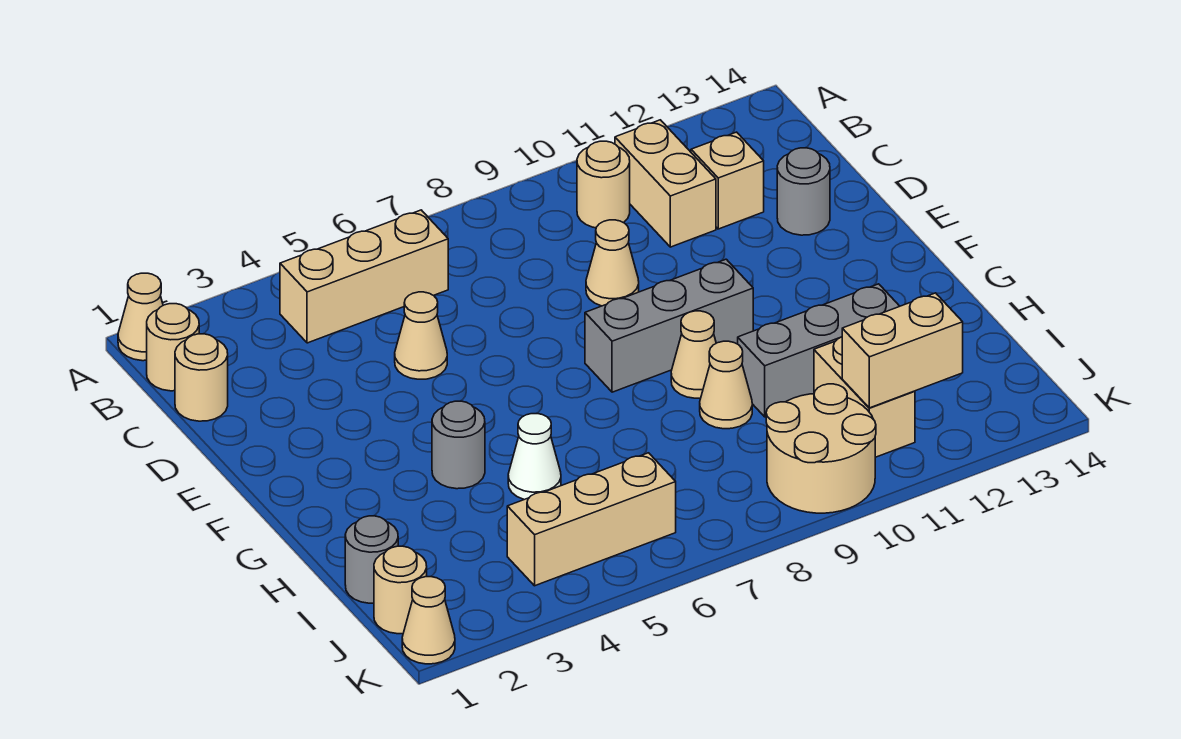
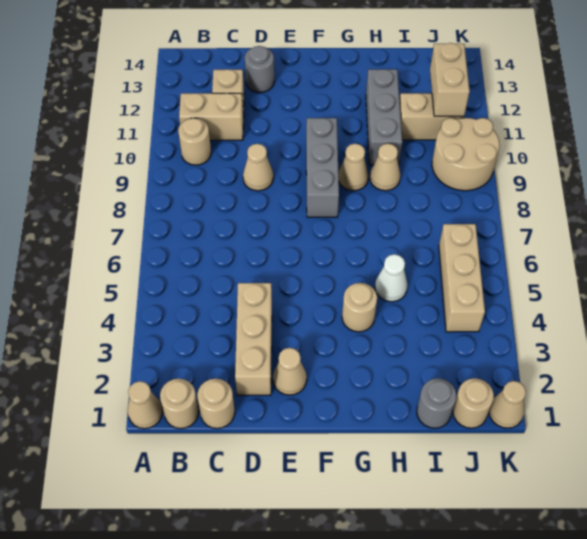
tan brick B4:B6 level 1 -> tan brick D2:D4 level 1
tan cone D5 level 1 -> tan cone E2 level 1
grey round brick G4 level 1 -> tan round brick G4 level 1

